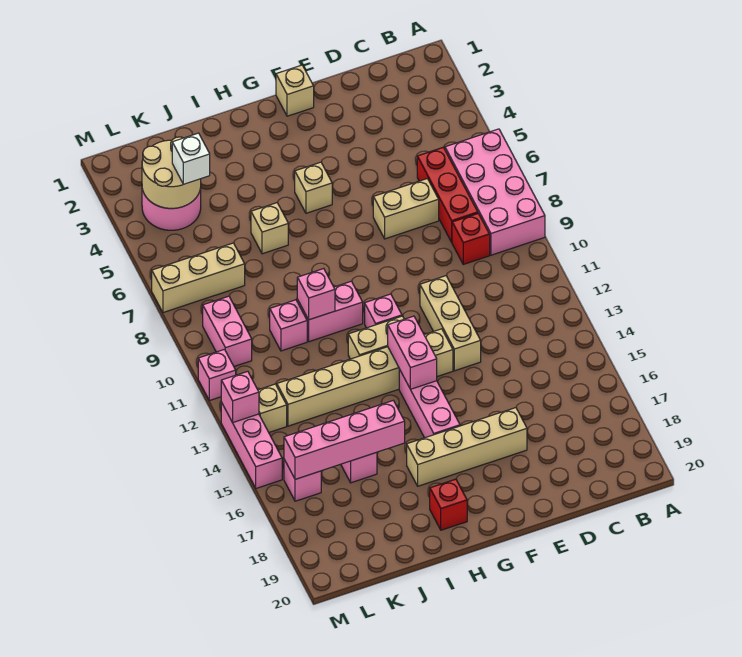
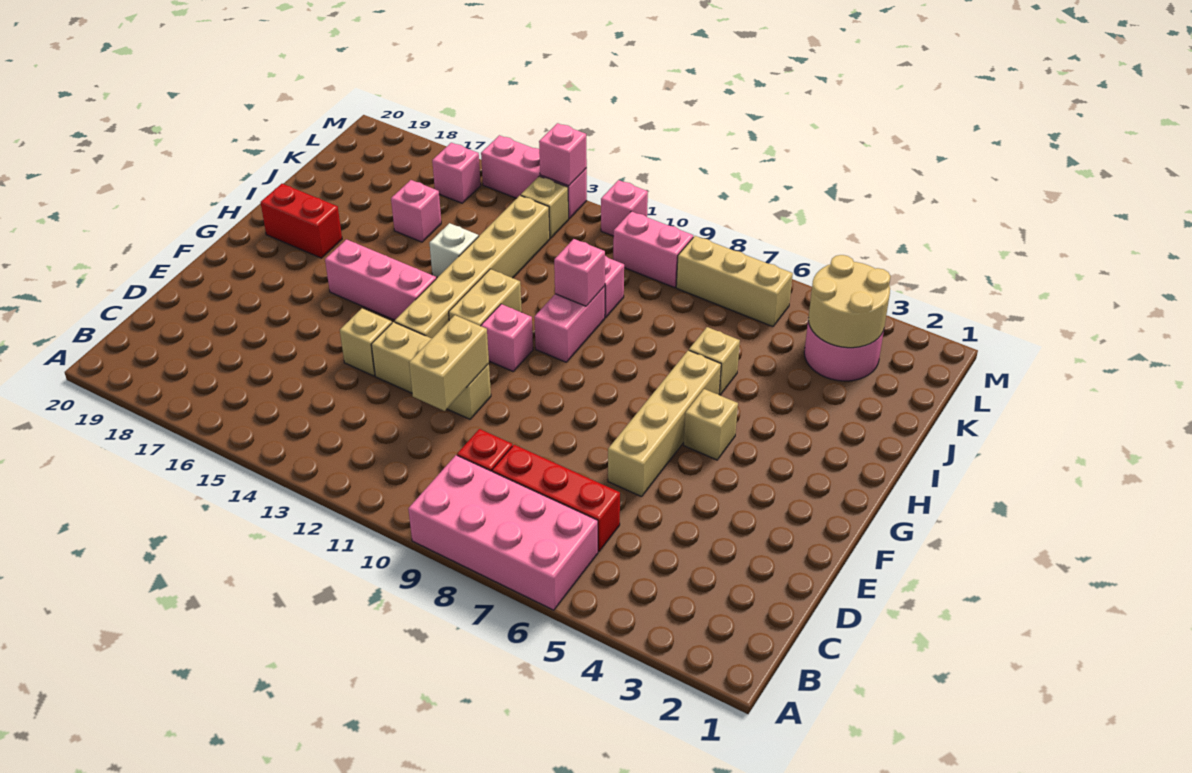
tan brick D7:E7 level 1 -> tan brick D11:E11 level 2
tan brick E17:H17 level 1 -> tan brick E6:H6 level 1
tan brick F1 level 1 -> tan brick E14 level 1
pink brick G13:G14 level 2 -> none
red brick H19 level 1 -> red brick H18:H19 level 1
pink brick I16:L16 level 2 -> none
white brick K4 level 3 -> white brick I14 level 1
tan brick K7:M7 level 1 -> tan brick L6:L8 level 1

